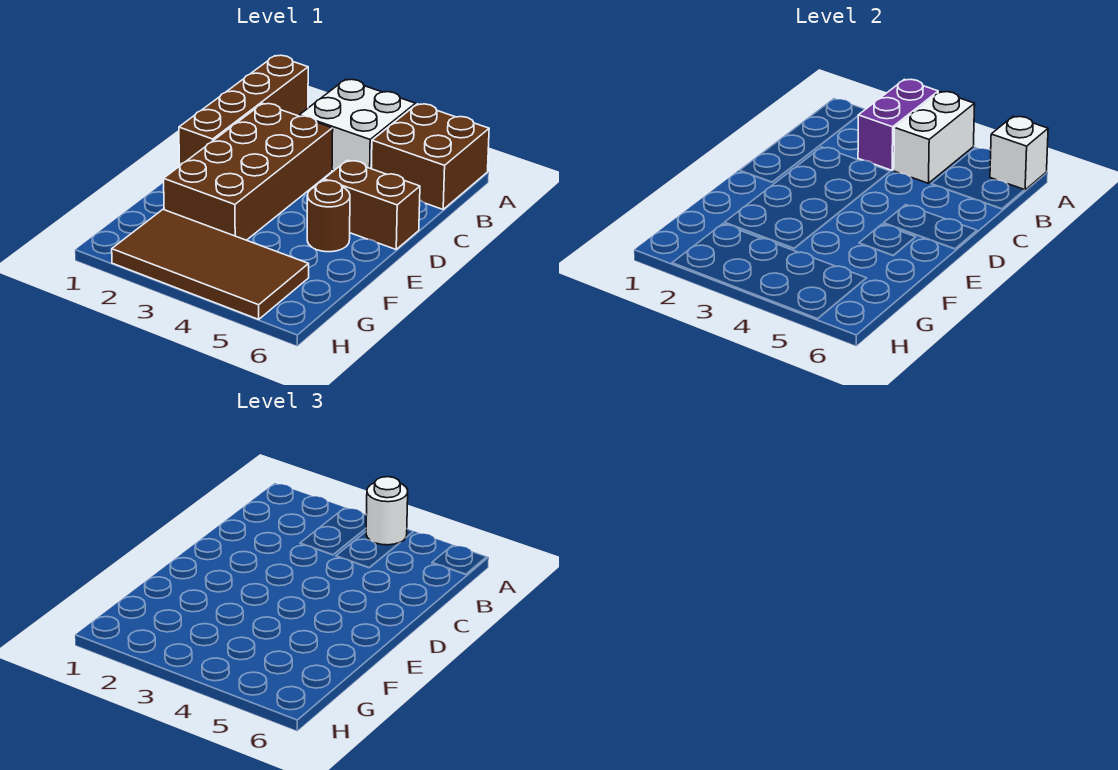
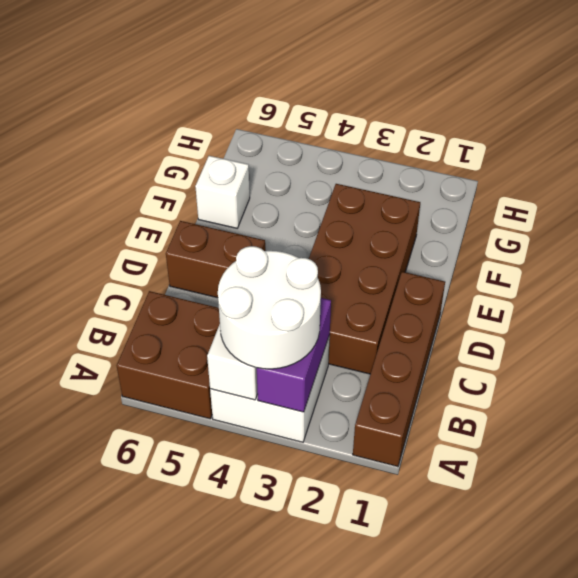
white round brick A4 level 3 -> white round brick A3:B4 level 3
white brick A6 level 2 -> white brick F6 level 1
brown round brick E5 level 1 -> none
brown tile G2:H5 level 1 -> none

